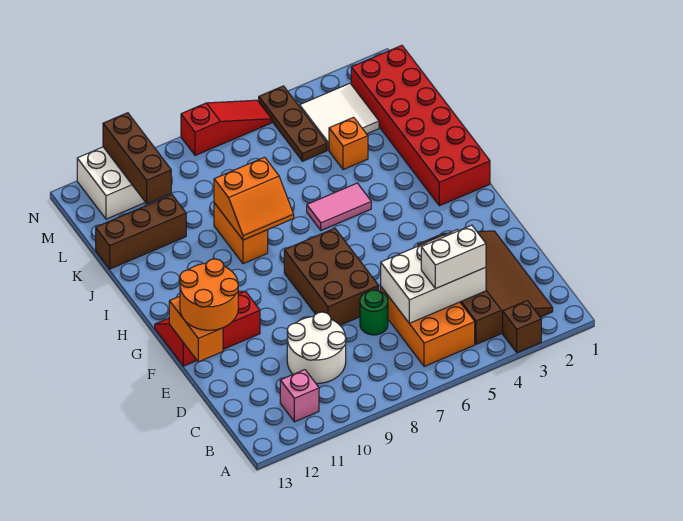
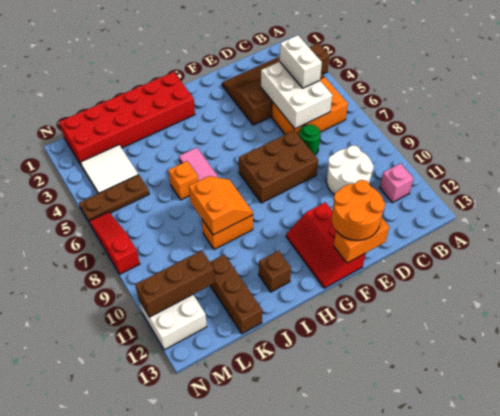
none -> brown brick I12 level 1
orange brick K4 level 1 -> orange brick J6 level 1

